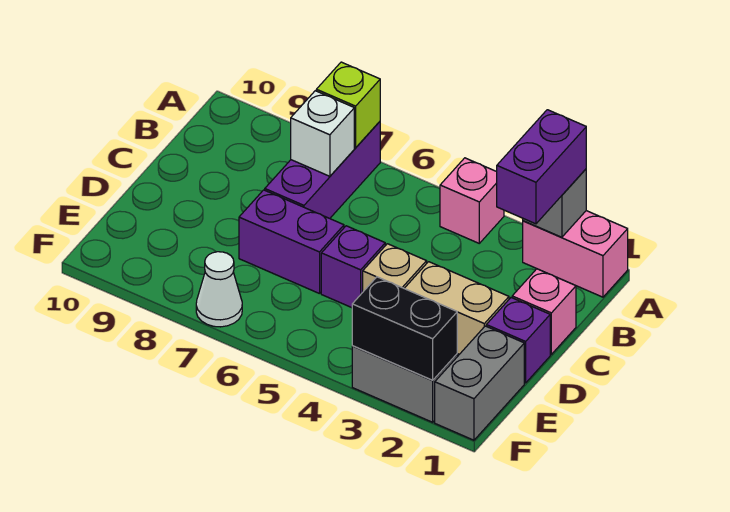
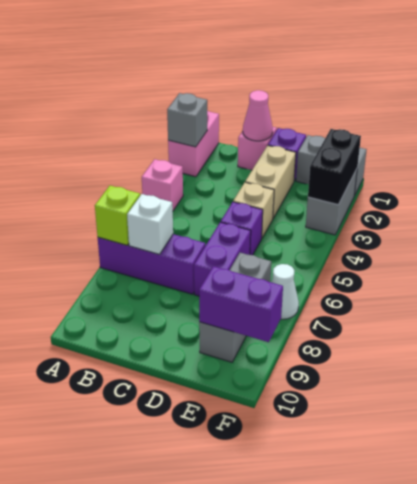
purple brick A2:B2 level 3 -> purple brick E9:F9 level 2
none -> pink cone C1 level 2
none -> grey brick E7:E9 level 1

